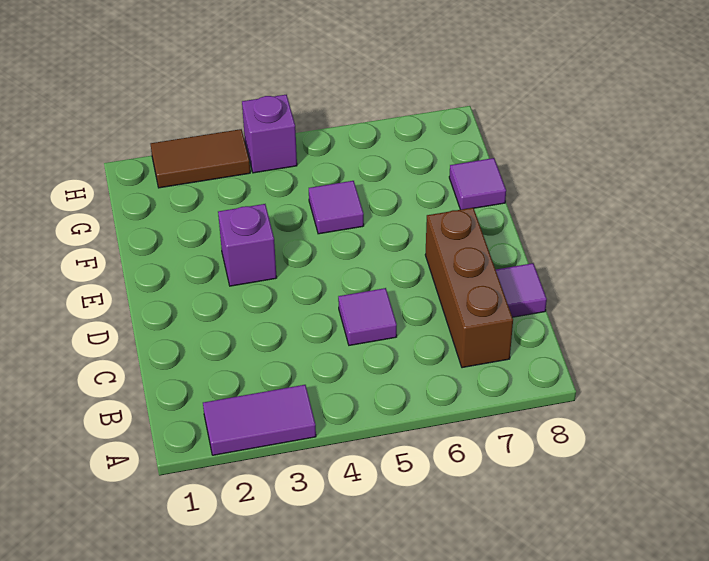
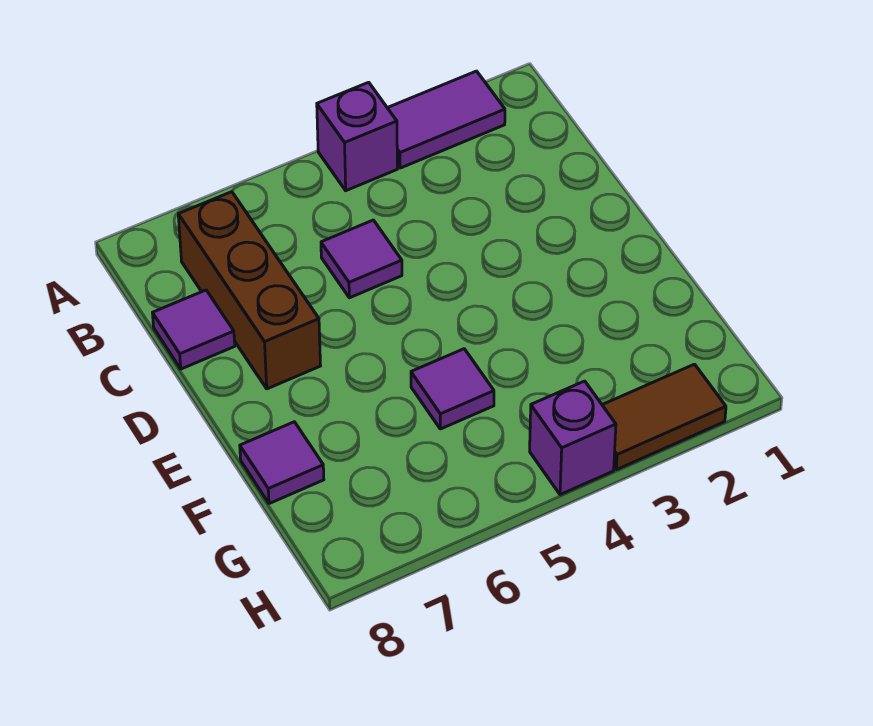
purple brick E3 level 1 -> purple brick A4 level 1

